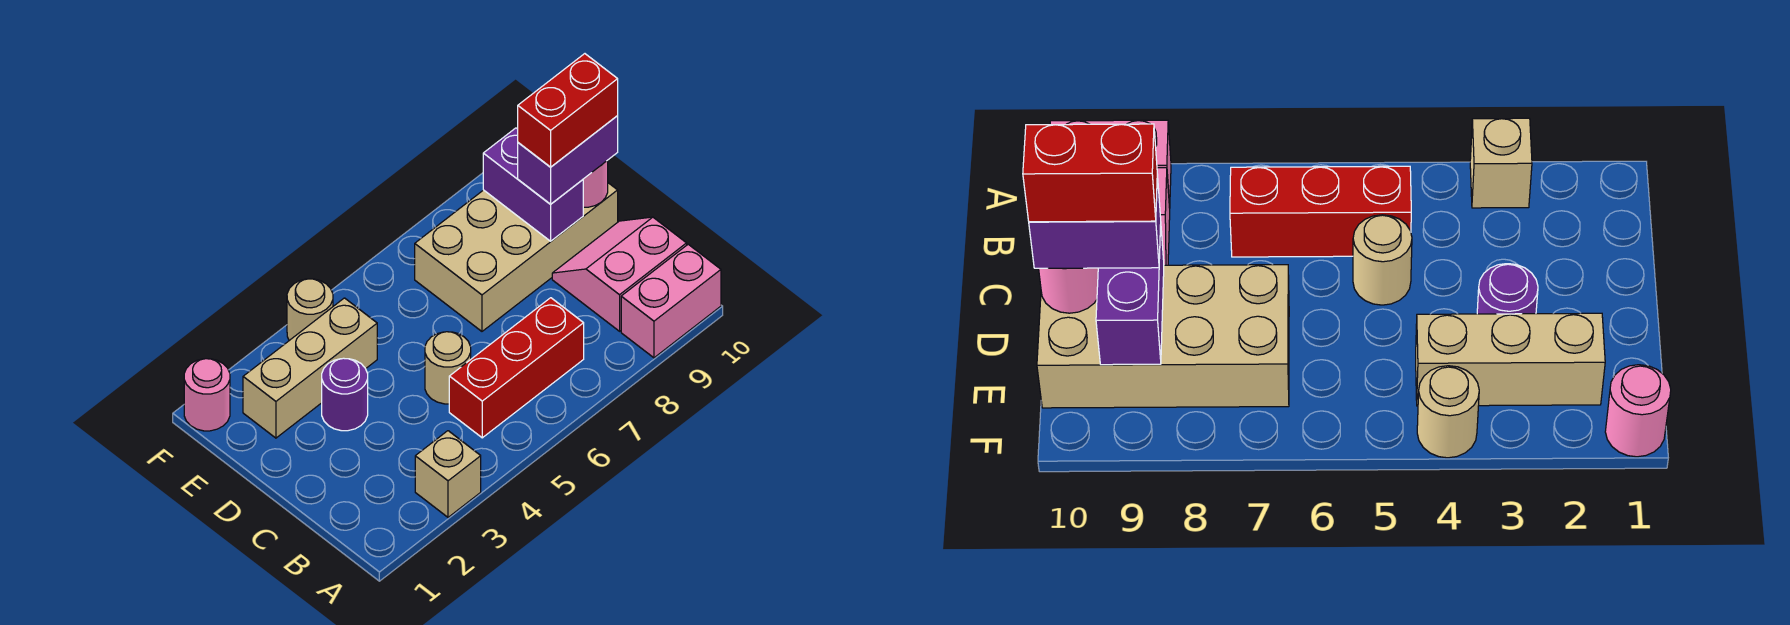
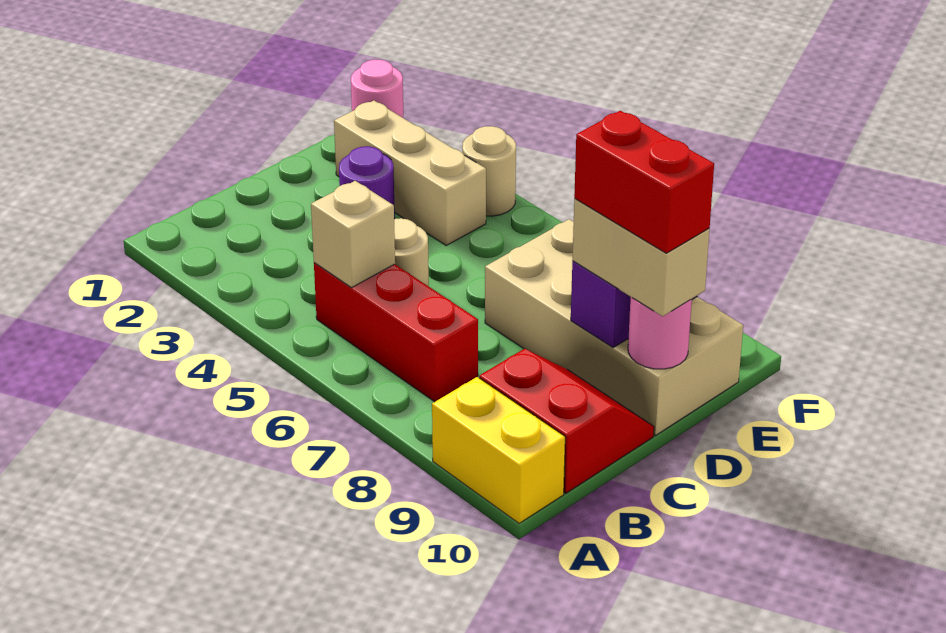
tan brick A3 level 1 -> tan brick B5 level 2
pink brick A9:A10 level 1 -> yellow brick A9:A10 level 1
pink slope B9:C10 level 1 top B -> red slope B9:C10 level 1 top B
purple brick D9:D10 level 3 -> tan brick D9:D10 level 3

